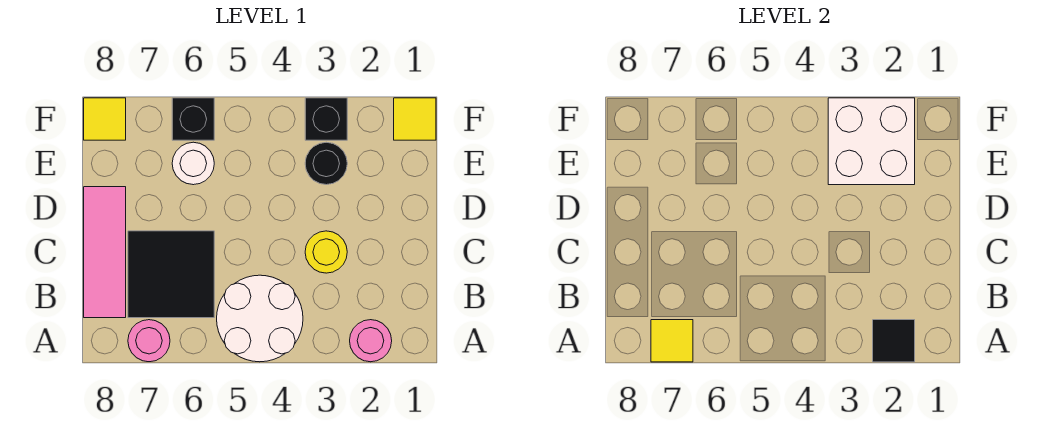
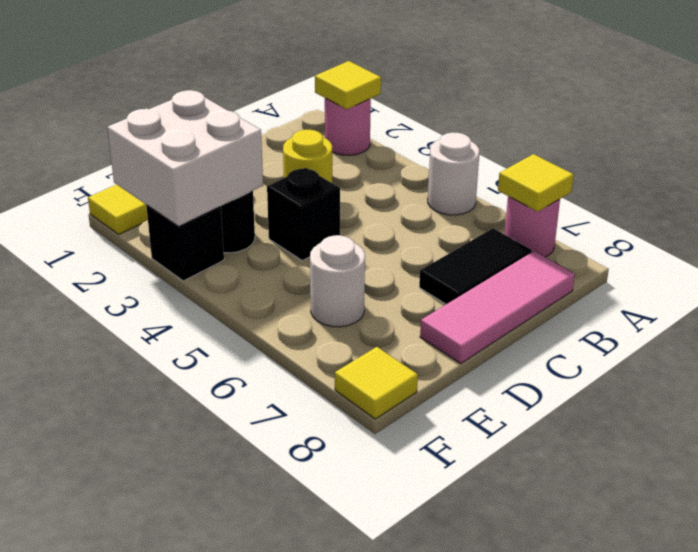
black tile A2 level 2 -> yellow tile A2 level 2
white round brick A4:B5 level 1 -> white round brick A5 level 1
black tile B6:C7 level 1 -> black tile B7:C7 level 1
black brick F6 level 1 -> black brick D4 level 1

